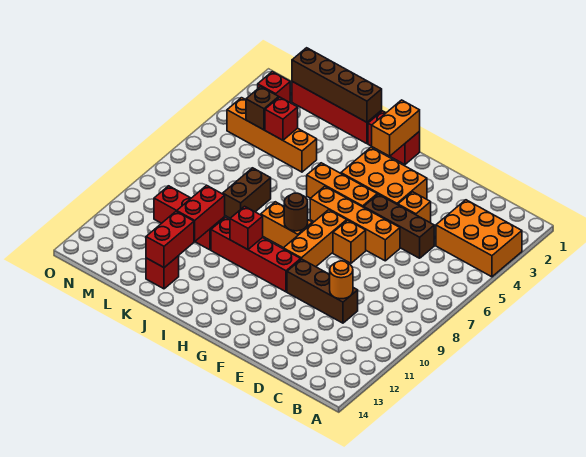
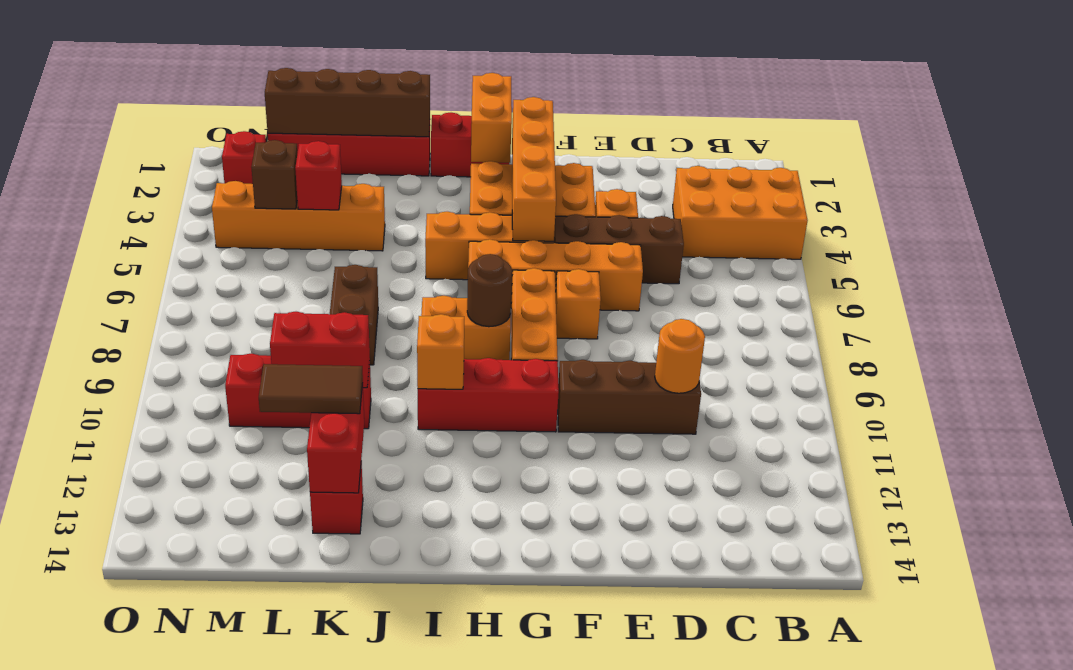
none -> orange brick G2:G5 level 2
red brick G10:J10 level 1 -> red brick G10:I10 level 1
red brick I10 level 2 -> orange brick I10 level 2
red brick K10:K11 level 2 -> red brick K10:L10 level 2
none -> brown tile K12:L12 level 3

